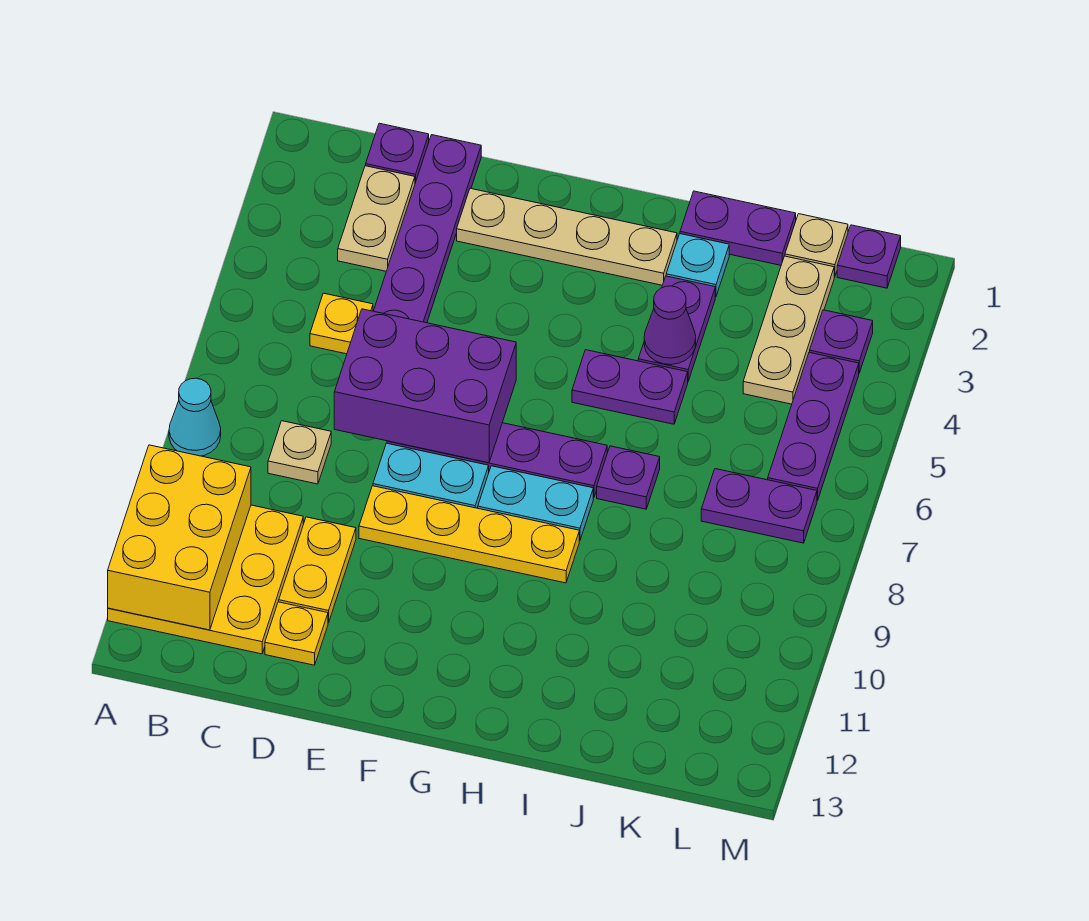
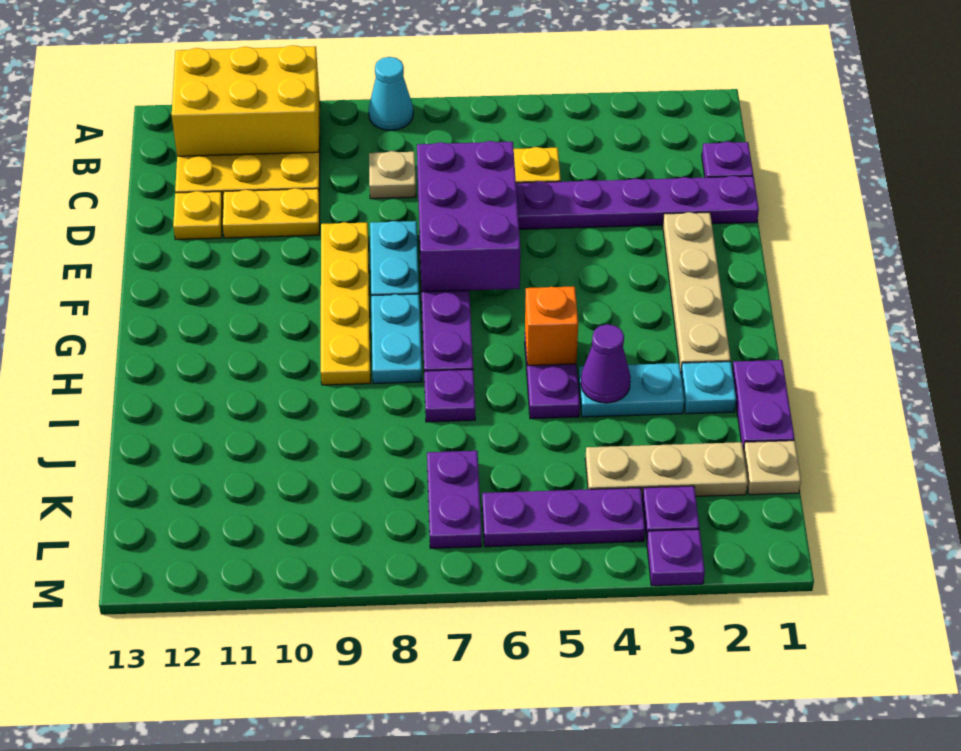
tan plate C2:C3 level 1 -> none
none -> orange brick H5 level 2
purple plate I3:I4 level 1 -> cyan plate I3:I4 level 1
purple plate L1 level 1 -> purple plate M3 level 1

